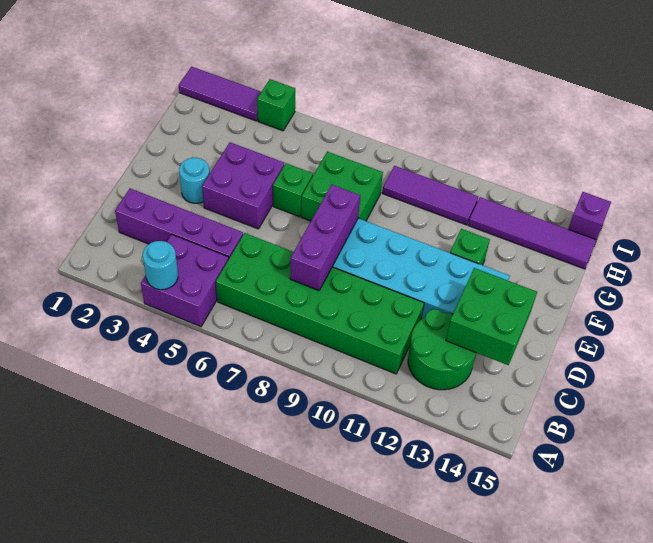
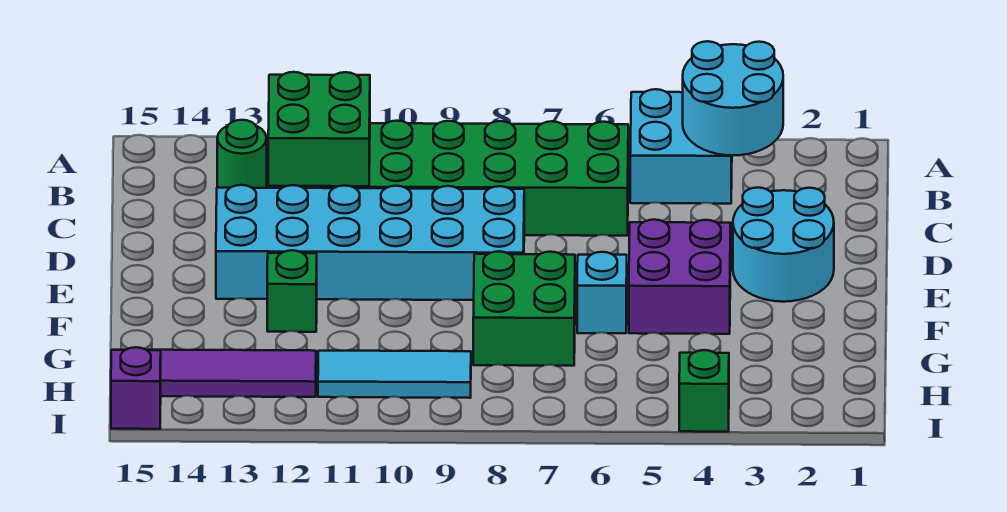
purple brick A4:B5 level 1 -> cyan brick A4:B5 level 1
cyan round brick A4 level 2 -> cyan round brick A3:B4 level 2
green round brick B12:C13 level 1 -> green round brick B13 level 1
purple brick C2:C5 level 1 -> none
purple brick C8:E8 level 2 -> none
green brick C13:D14 level 2 -> green brick B11:C12 level 2
cyan round brick E3 level 1 -> cyan round brick D2:E3 level 1
green brick F6 level 1 -> cyan brick F6 level 1
purple tile H9:H11 level 1 -> cyan tile H9:H11 level 1
purple tile I1:I3 level 1 -> none

